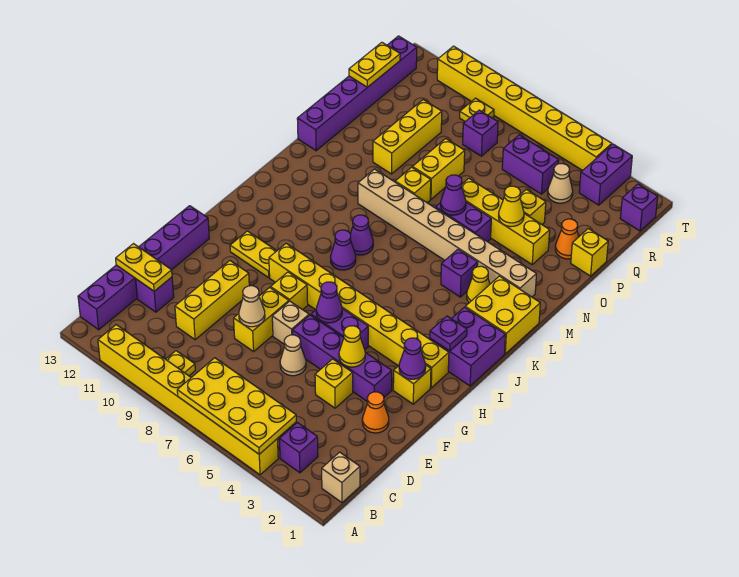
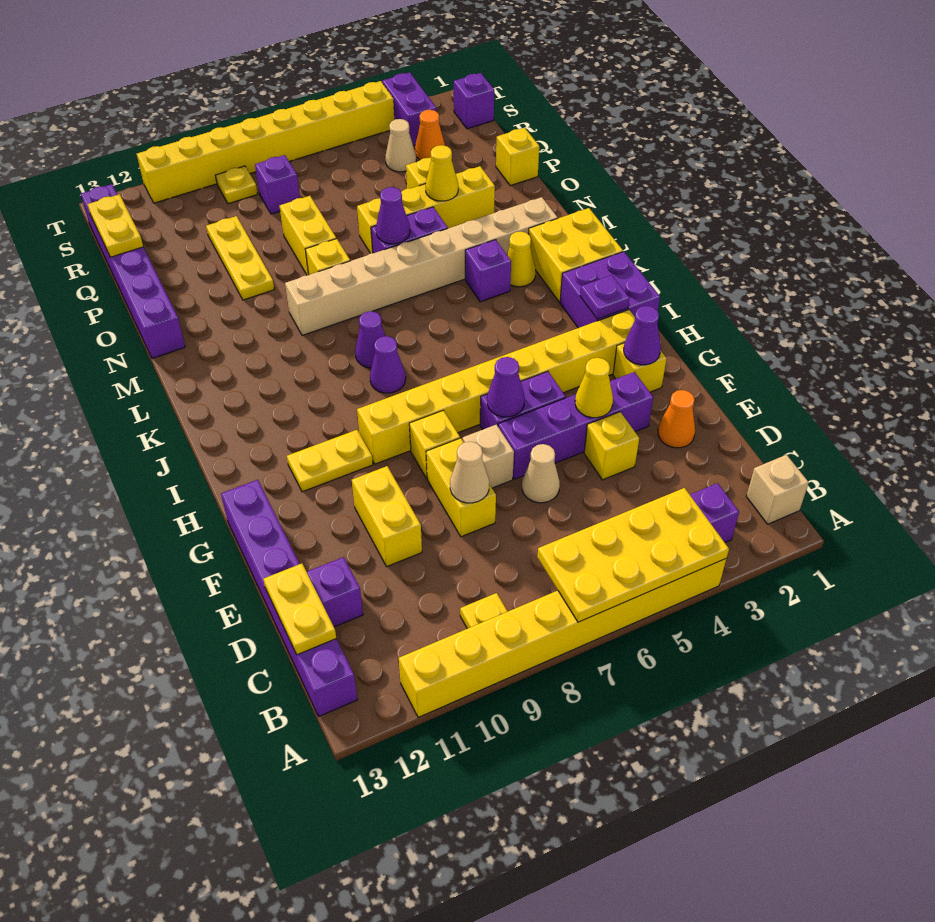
yellow brick D10:F10 level 1 -> yellow brick E10:F10 level 1
yellow plate D12:D13 level 2 -> yellow plate C13:D13 level 2
yellow brick O10:Q10 level 1 -> yellow plate O10:Q10 level 1
orange cone P2 level 1 -> orange cone R3 level 1
purple brick R5:R6 level 1 -> none

